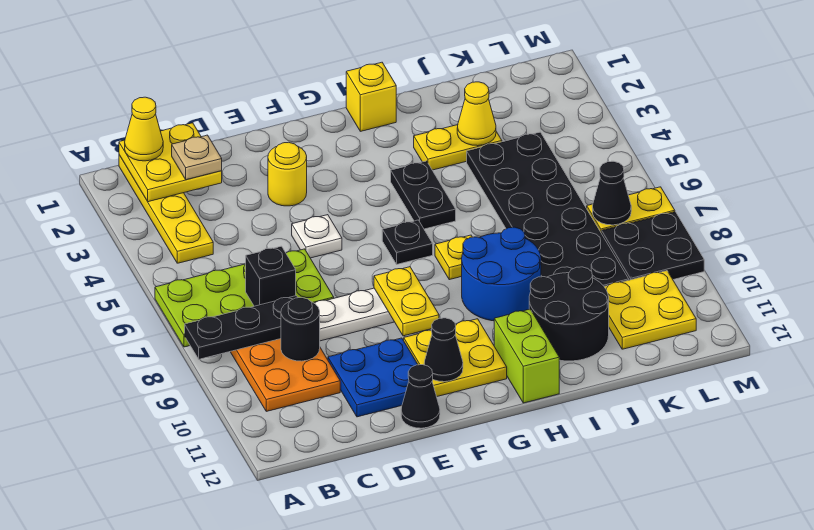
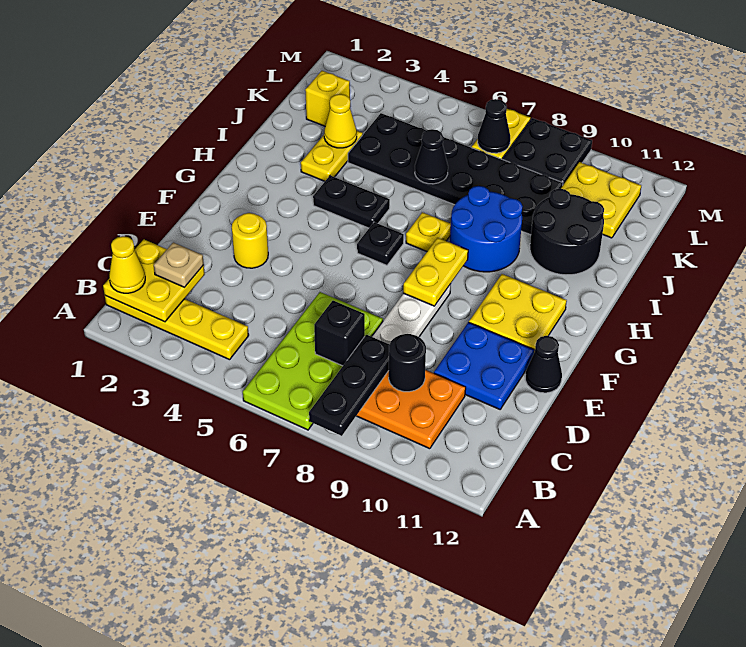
white plate E5 level 1 -> none
yellow plate F8:F9 level 2 -> yellow plate F8:G8 level 2
black cone F11 level 2 -> black cone J6 level 2
yellow brick H1 level 1 -> yellow brick K2 level 1
lime brick H11:H12 level 1 -> none

